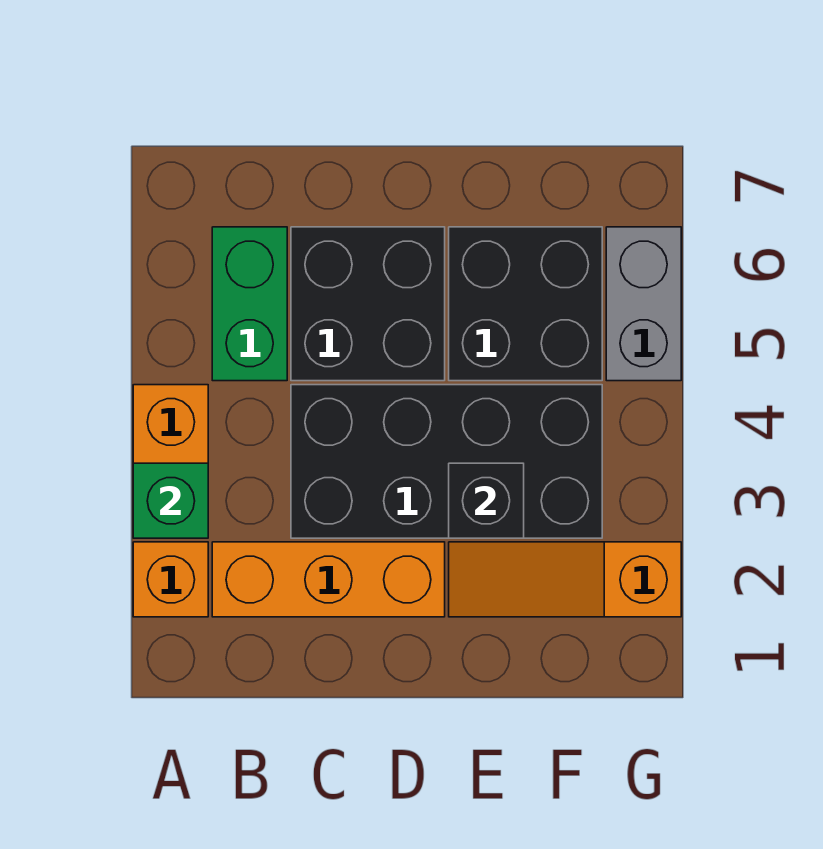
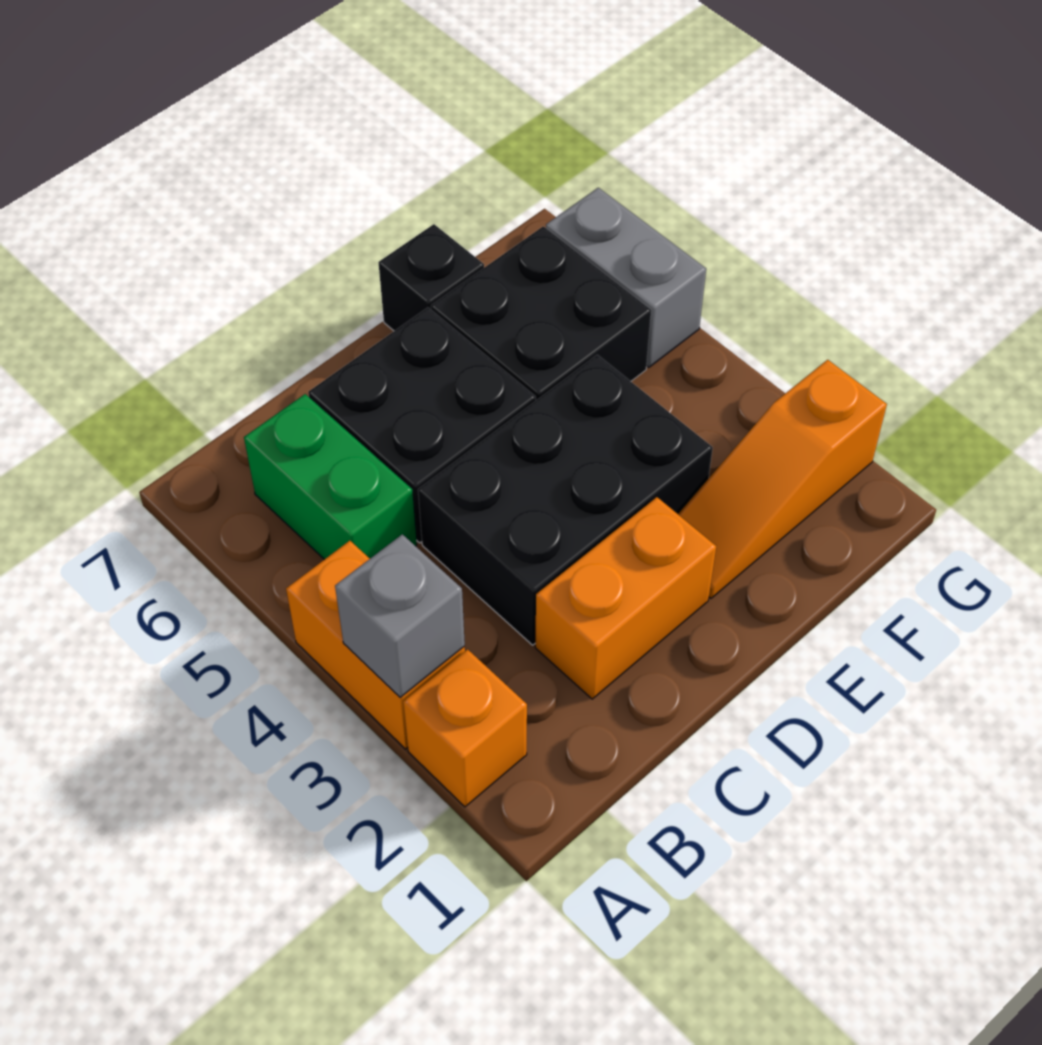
green brick A3 level 2 -> grey brick A3 level 2
orange brick B2:D2 level 1 -> orange brick C2:D2 level 1
black brick C3:F4 level 1 -> black brick C3:E4 level 1
black brick E3 level 2 -> black brick E7 level 1

